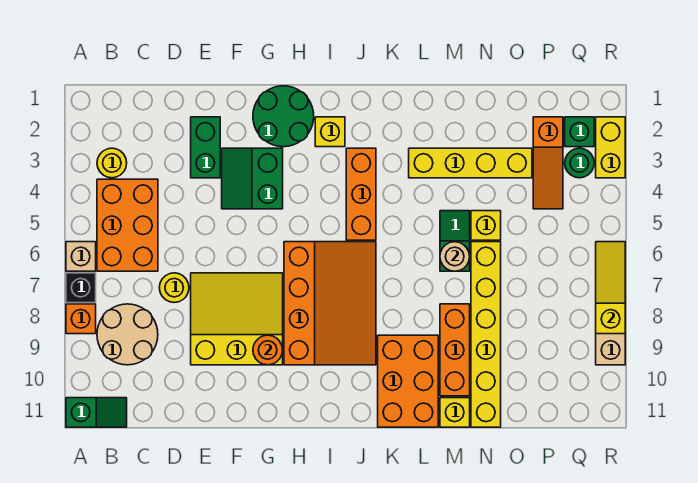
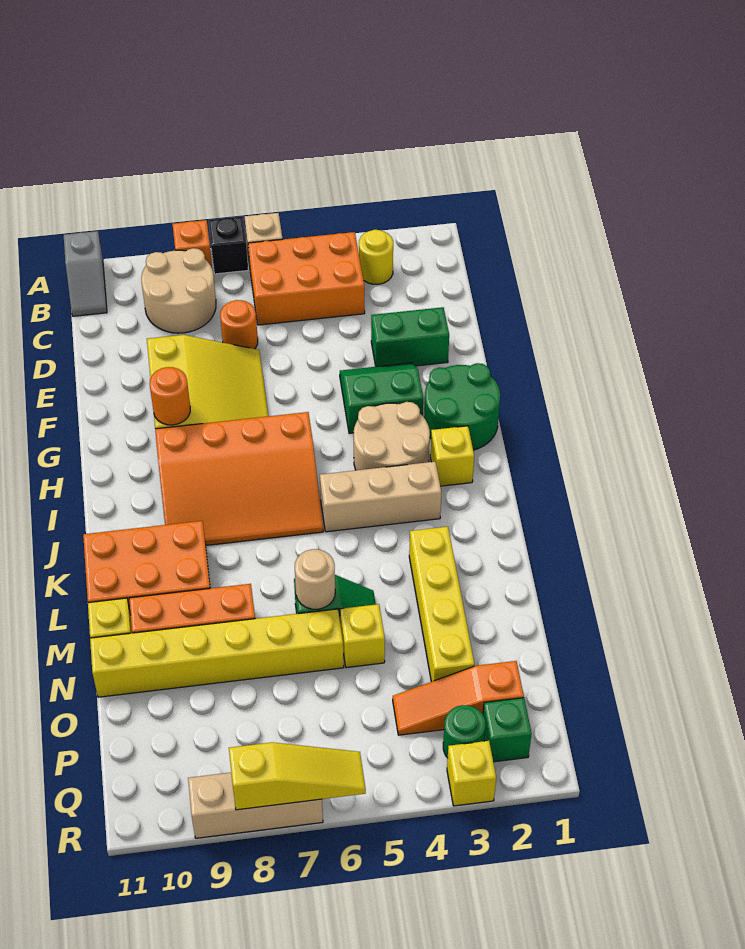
green slope A11:B11 level 1 top A -> grey slope A11:B11 level 1 top A
yellow round brick D7 level 1 -> orange round brick D7 level 1
none -> tan round brick H3:I4 level 1
orange brick J3:J5 level 1 -> tan brick J3:J5 level 1
yellow brick R2:R3 level 1 -> yellow brick R3 level 1

